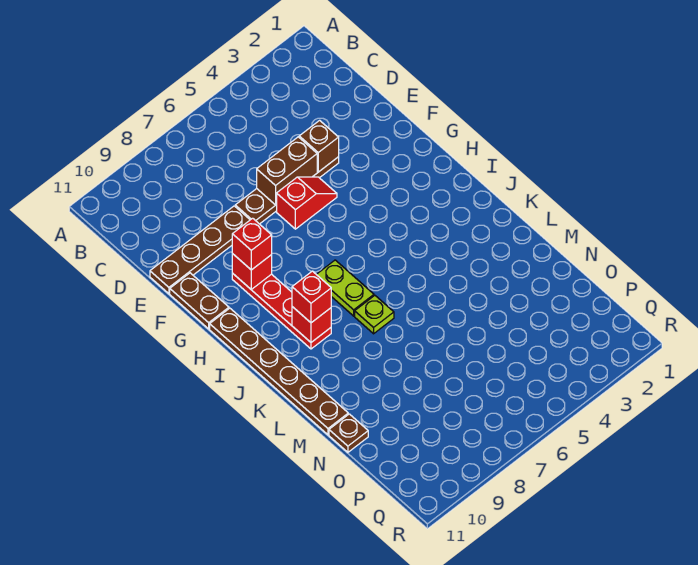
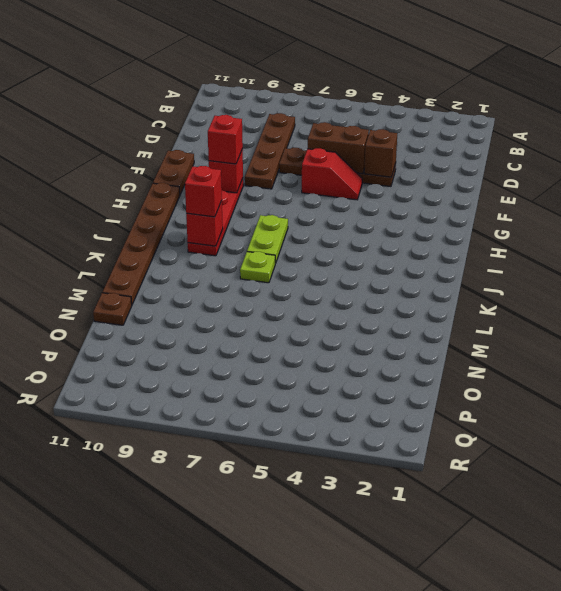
brown plate E8:E11 level 1 -> brown plate C8:F8 level 1

